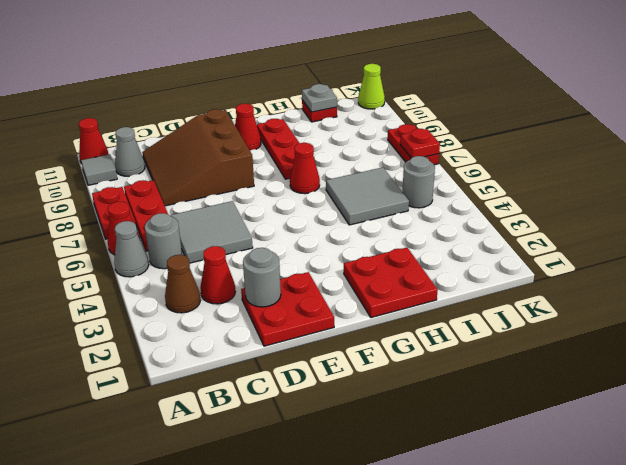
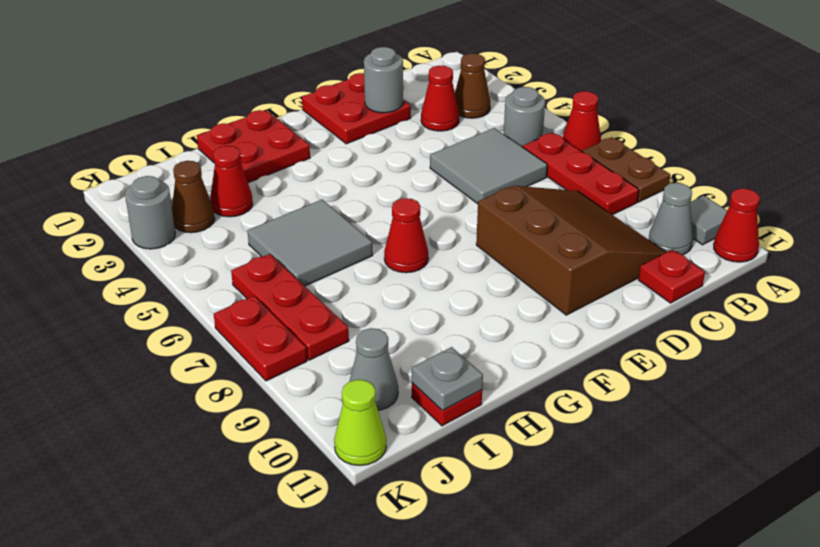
grey cone A5 level 1 -> grey cone J10 level 1
red plate A7:A8 level 1 -> brown plate A7:A8 level 1
red cone F10 level 1 -> red cone I3 level 1
red plate G8:G10 level 1 -> red plate J6:J8 level 1
none -> brown cone J3 level 1
grey round brick J5 level 1 -> grey round brick K3 level 1
red plate K7 level 2 -> red plate C11 level 1

